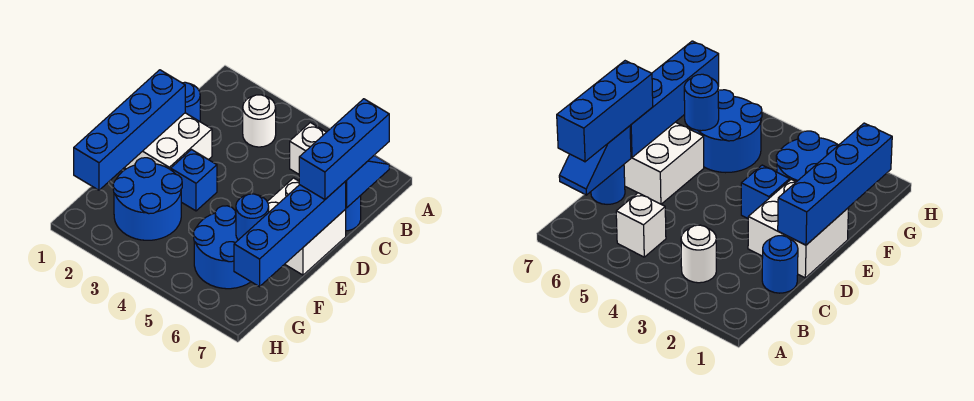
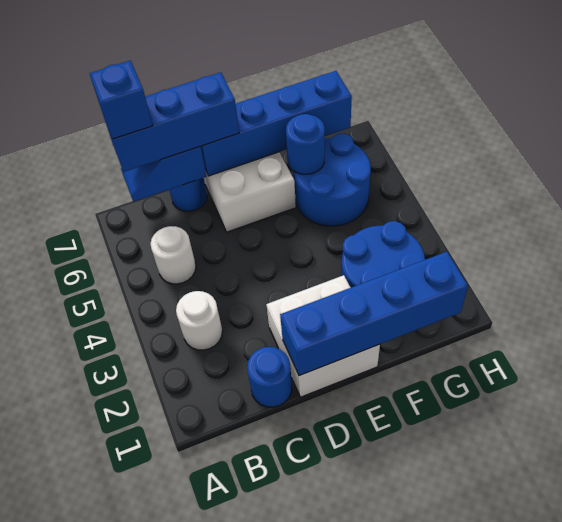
white brick B5 level 1 -> white round brick B5 level 1
blue brick E3 level 1 -> blue brick B7 level 4

